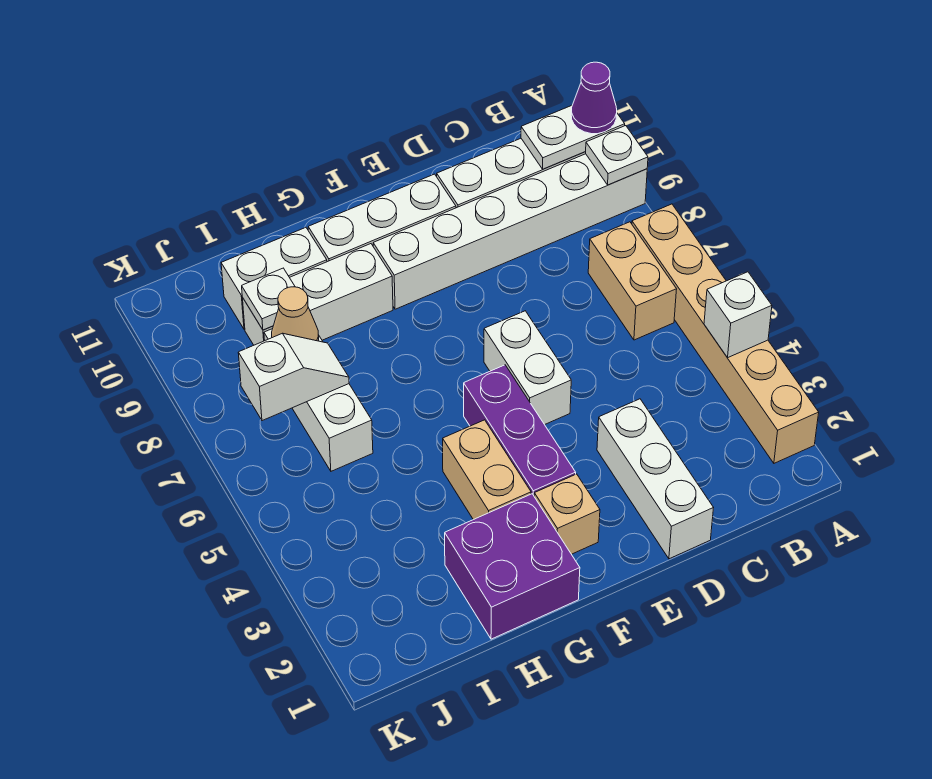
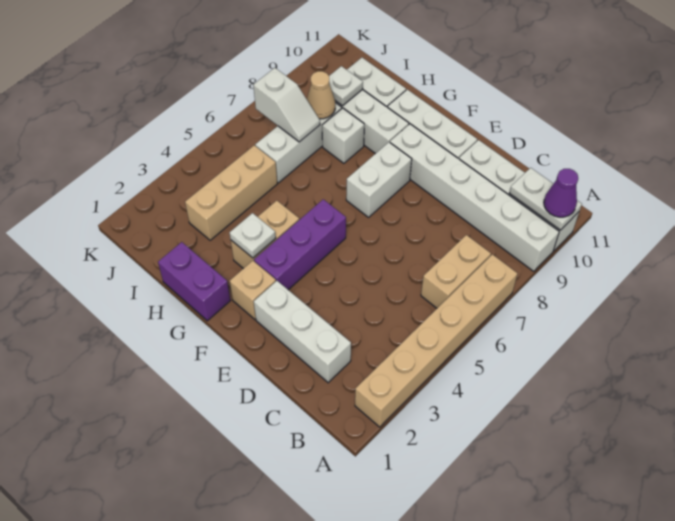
white brick A4 level 2 -> white brick H8 level 1
white plate A9 level 2 -> white plate G3 level 2
white brick D1:D3 level 1 -> white brick C2:E2 level 1
white brick E5:E6 level 1 -> white brick F7:F8 level 1
purple brick G1:H2 level 1 -> purple brick G1:H1 level 1
none -> tan brick I3:I5 level 1

